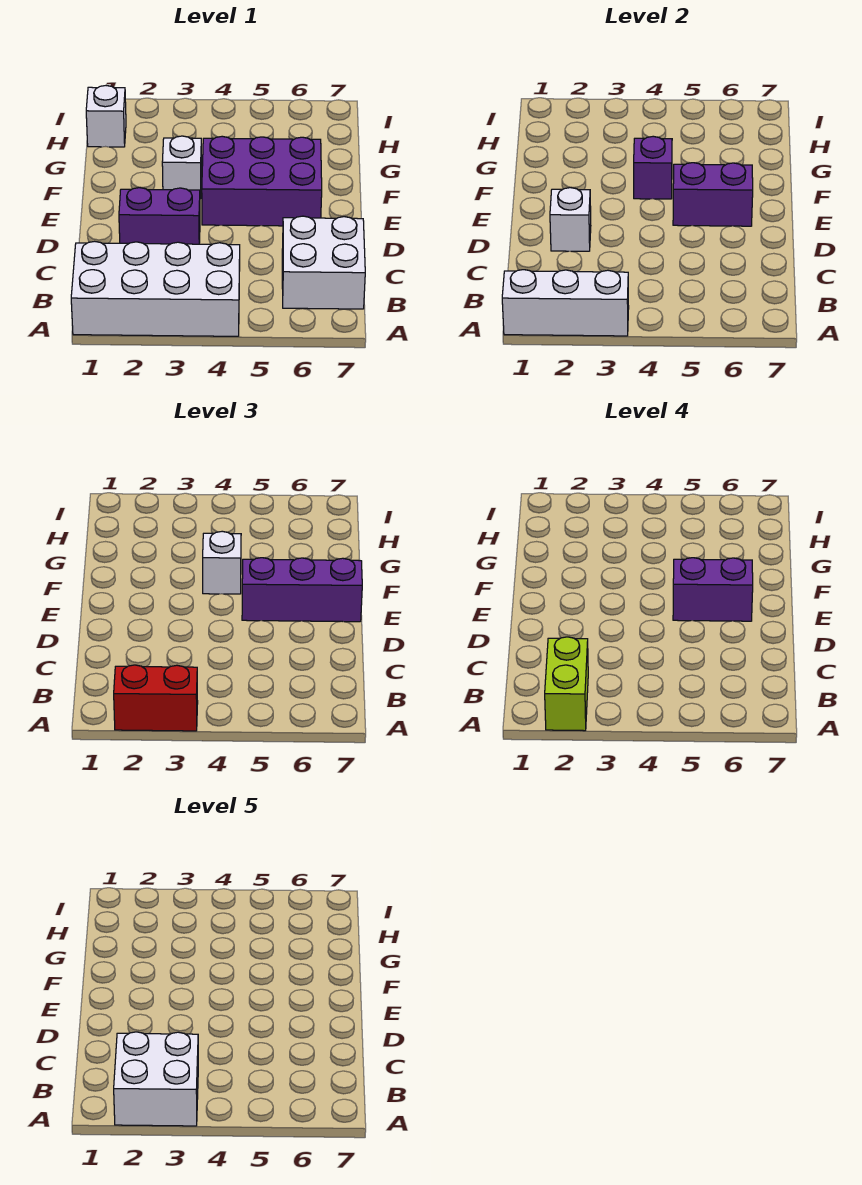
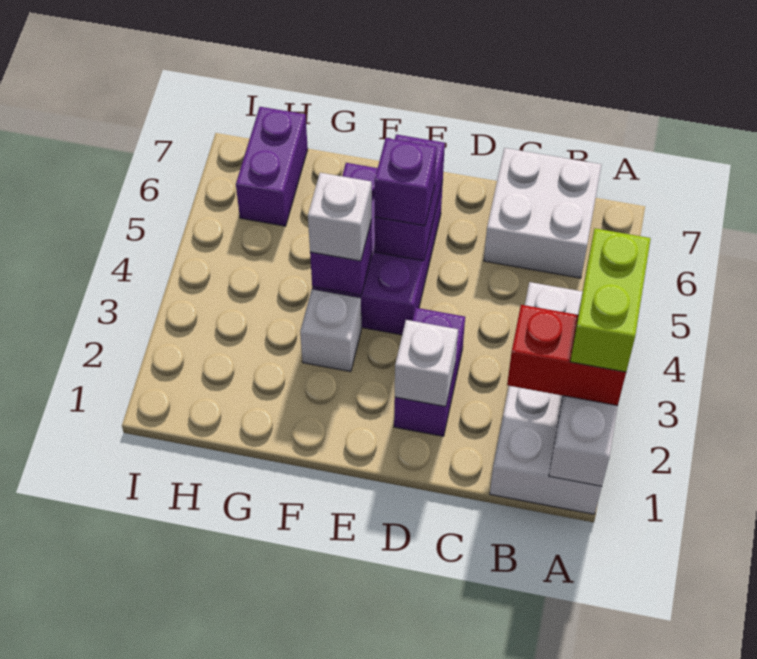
red brick A2:A3 level 3 -> red brick A2:B2 level 3
lime brick A2:B2 level 4 -> lime brick A2:A3 level 4
white brick A2:B3 level 5 -> none
purple brick E5:E7 level 3 -> purple brick E5 level 3
purple brick E5:E6 level 4 -> purple brick H6:H7 level 1
white brick H1 level 1 -> none

